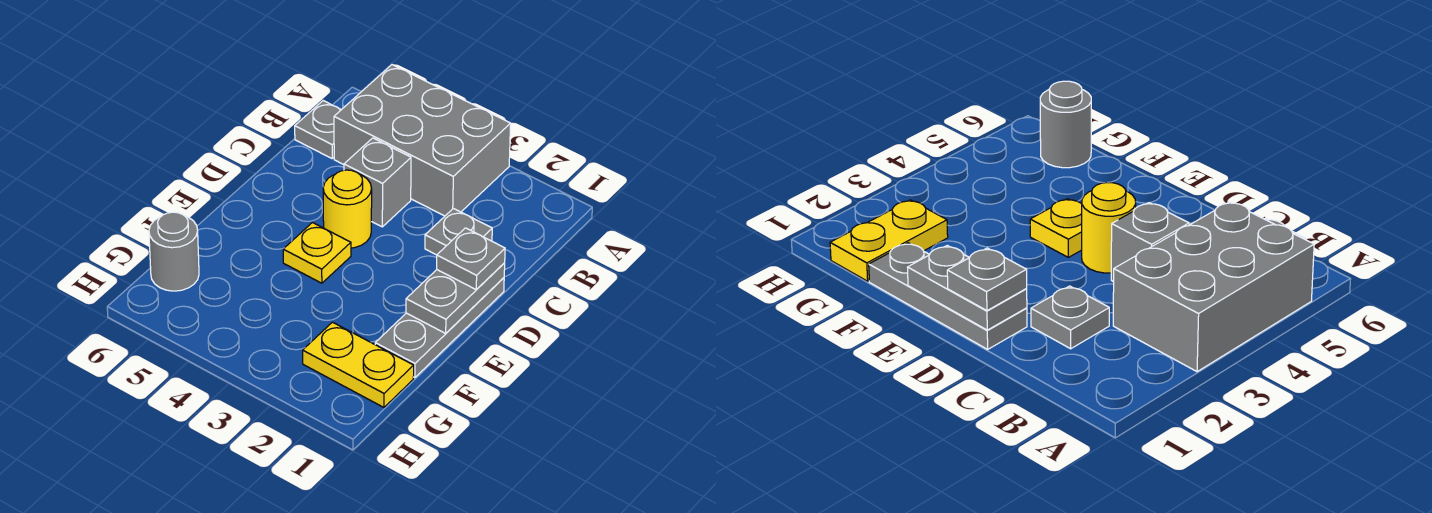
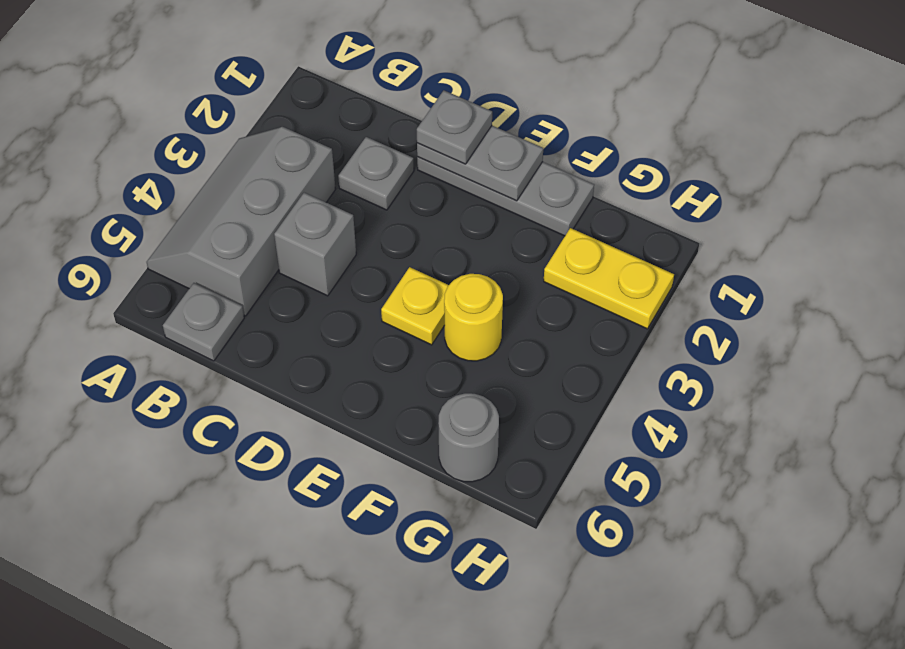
grey brick A3:B5 level 1 -> grey slope A3:B5 level 1 top B
yellow round brick D4 level 1 -> yellow round brick F4 level 1
yellow plate G1:G2 level 1 -> yellow plate G2:H2 level 1

